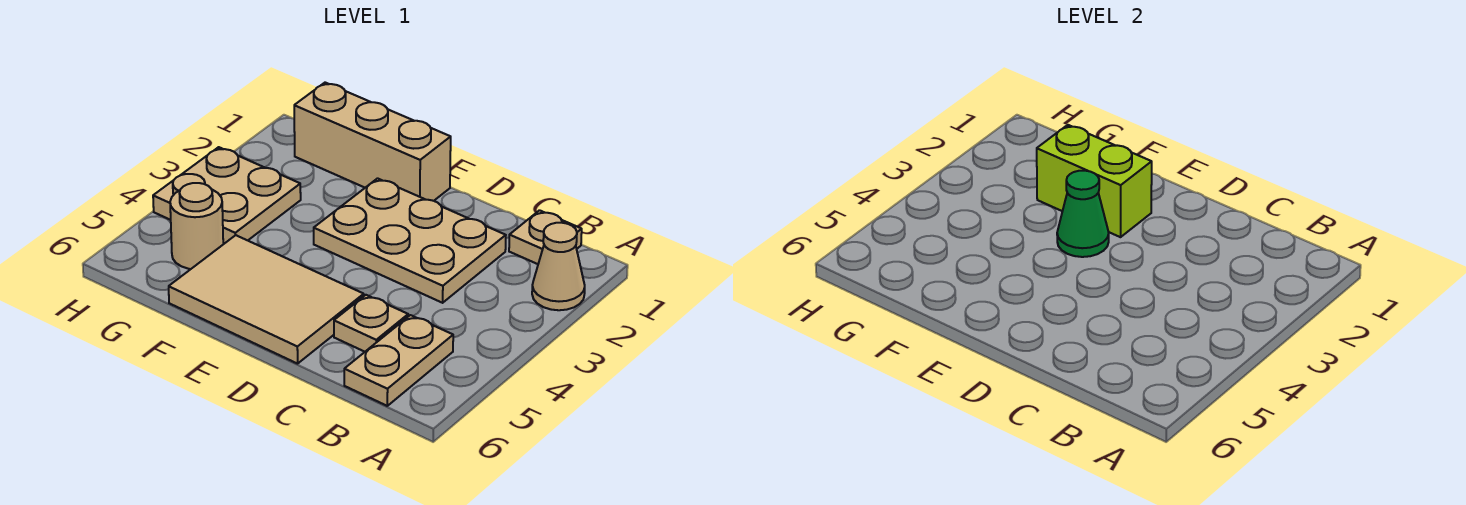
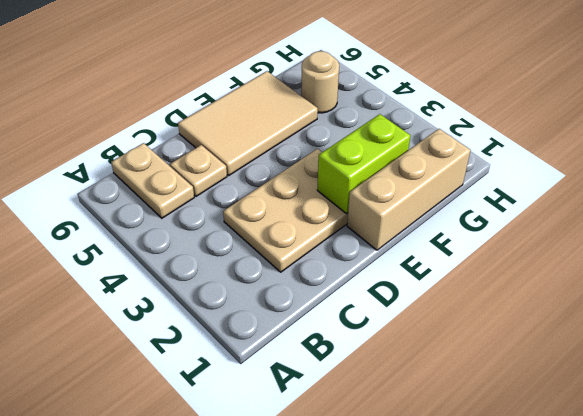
tan cone A2 level 1 -> none
tan plate B1 level 1 -> none
green cone E3 level 2 -> none
tan plate G3:H4 level 1 -> none

